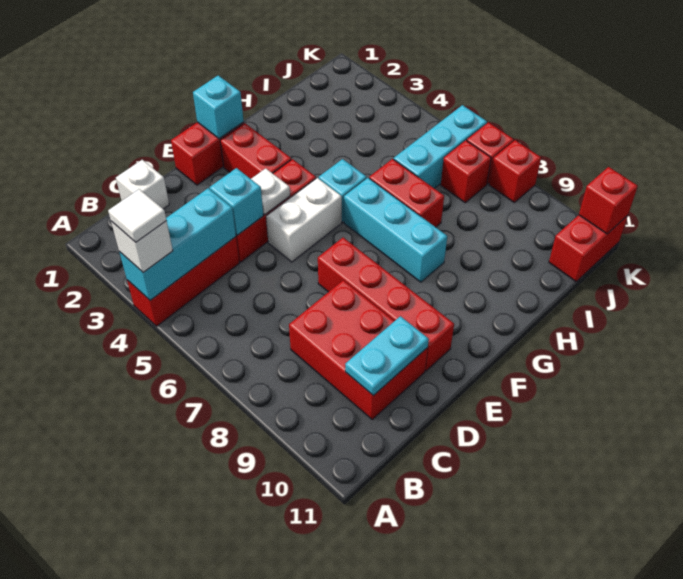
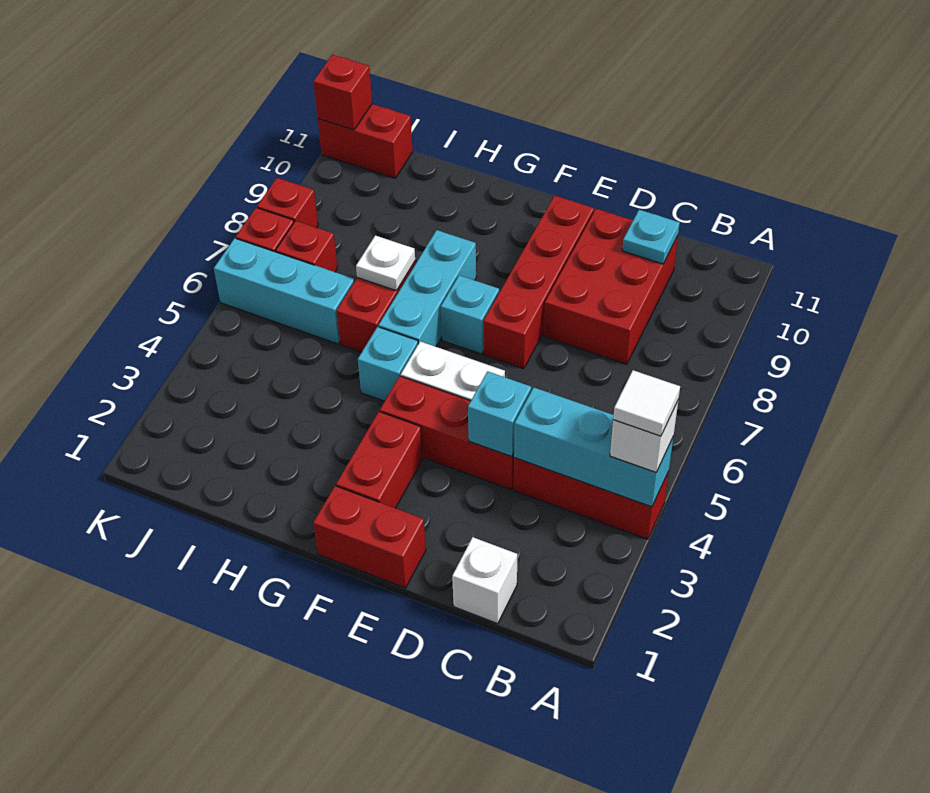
cyan plate C10:D10 level 2 -> cyan plate C10 level 2
white plate E4 level 2 -> white plate H7 level 2
cyan brick F1 level 2 -> cyan brick F7 level 1

